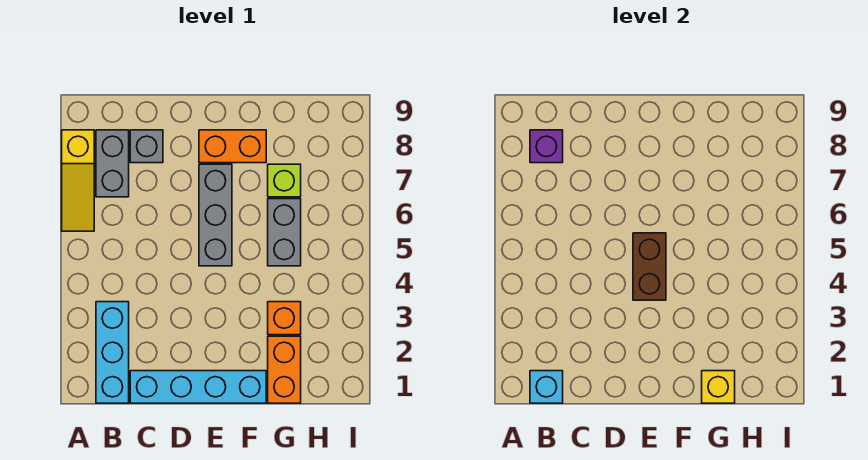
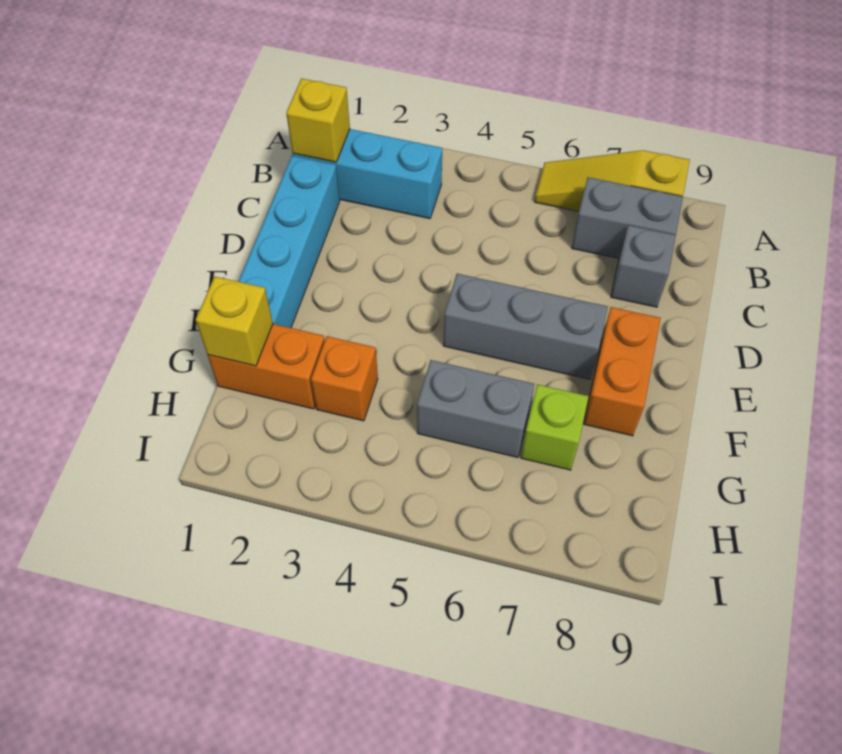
cyan brick B1 level 2 -> yellow brick B1 level 2
purple brick B8 level 2 -> none
brown brick E4:E5 level 2 -> none

